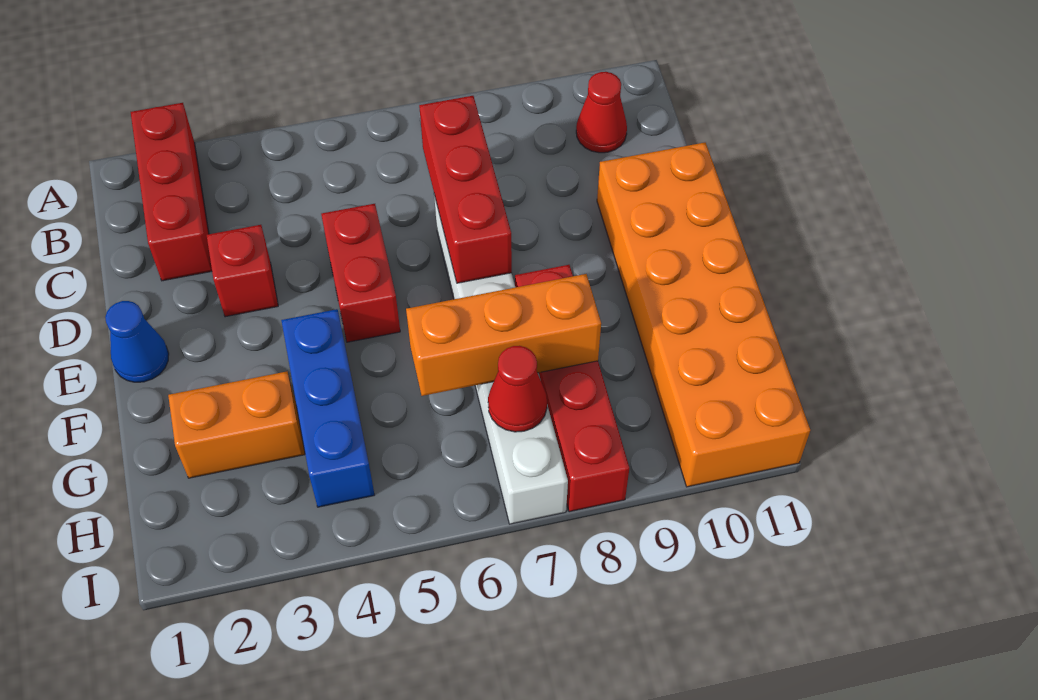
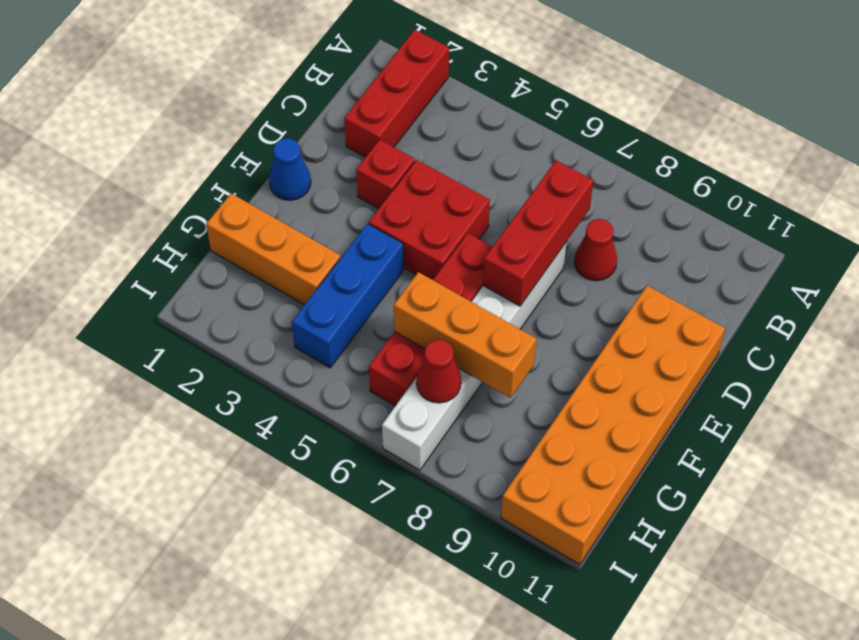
red cone B10 level 1 -> red cone C8 level 1
red brick D5:E5 level 1 -> red brick D4:E5 level 1
red brick F8:I8 level 1 -> red brick E6:H6 level 1
orange brick G2:G3 level 1 -> orange brick G1:G3 level 1

